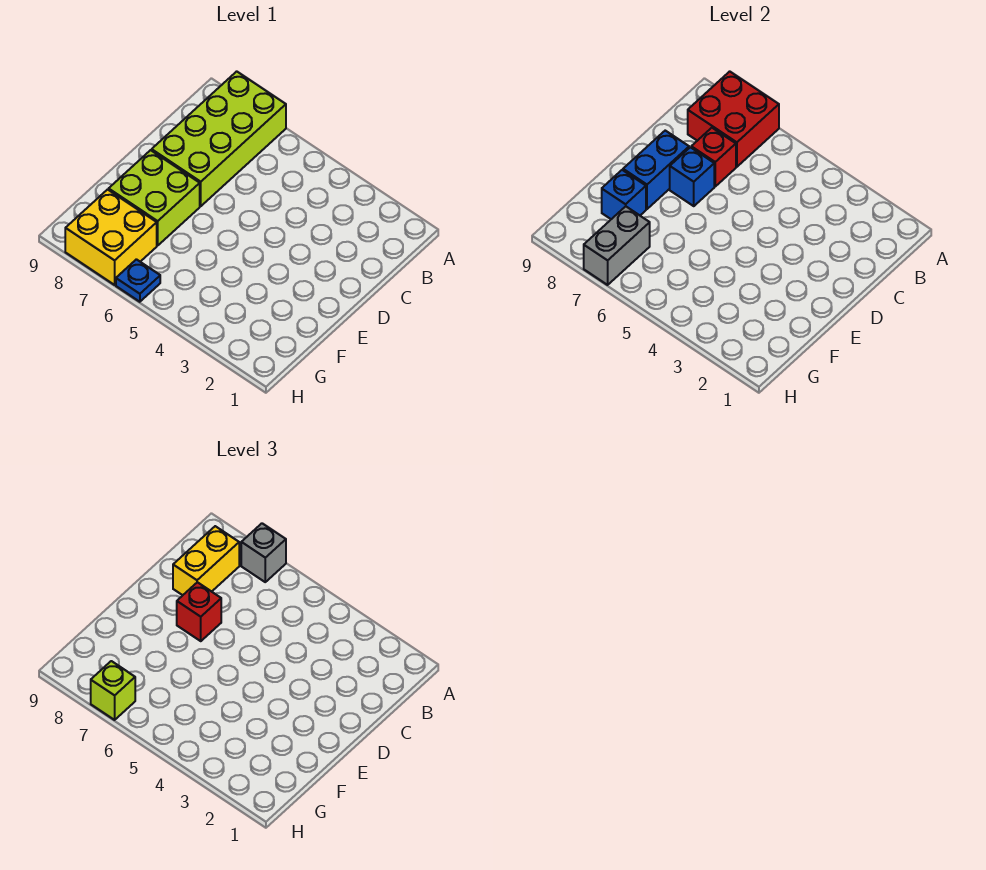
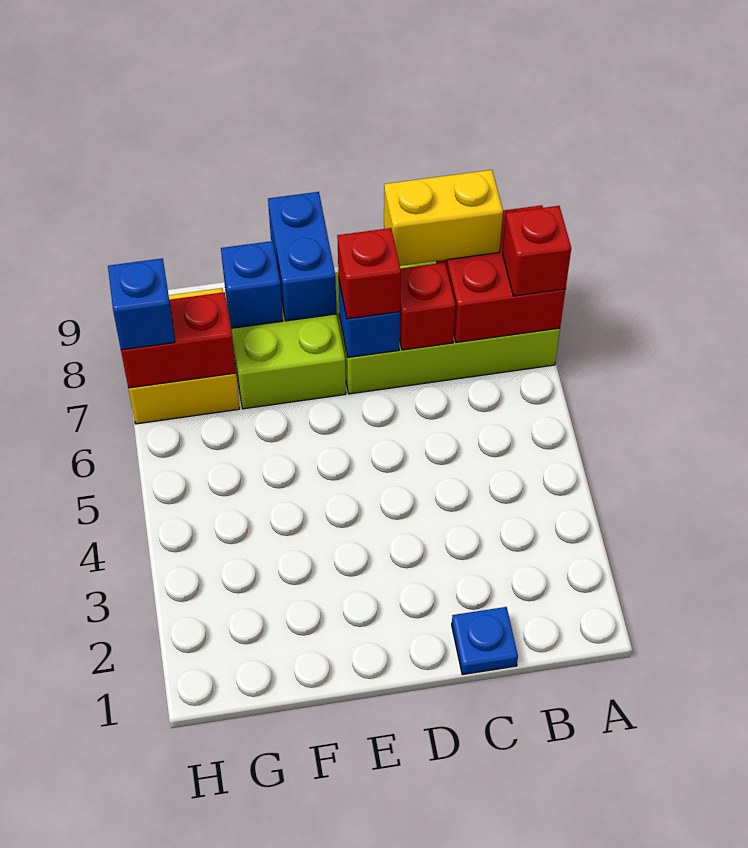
grey brick A7 level 3 -> red brick A7 level 3
blue brick D8:E8 level 2 -> blue brick E8:E9 level 2
grey brick G7:H7 level 2 -> red brick G7:H7 level 2
blue plate H6 level 1 -> blue plate C1 level 1
lime brick H7 level 3 -> blue brick H7 level 3

